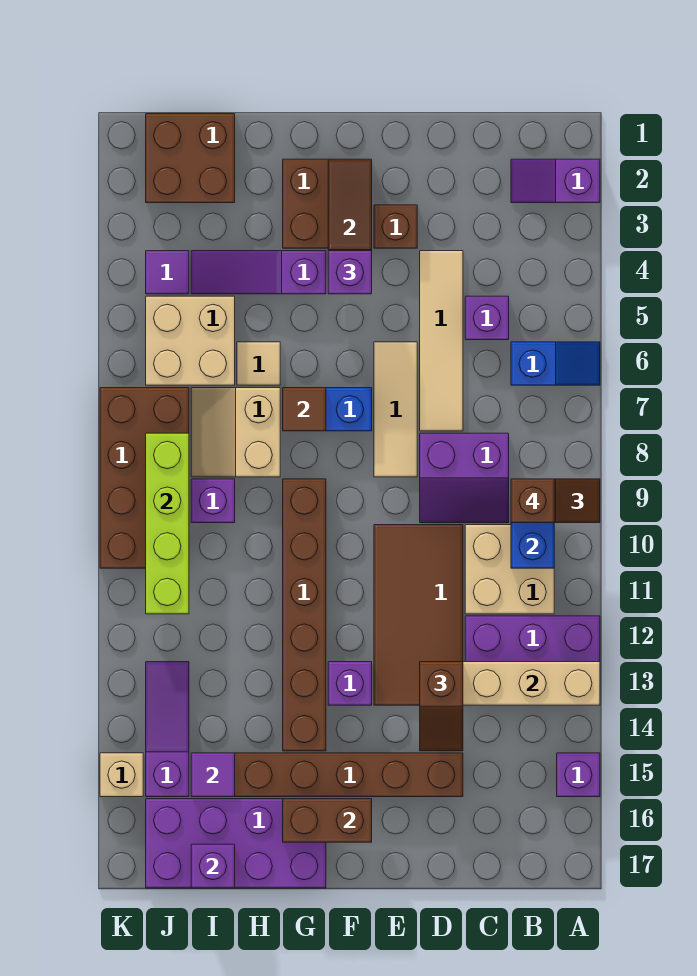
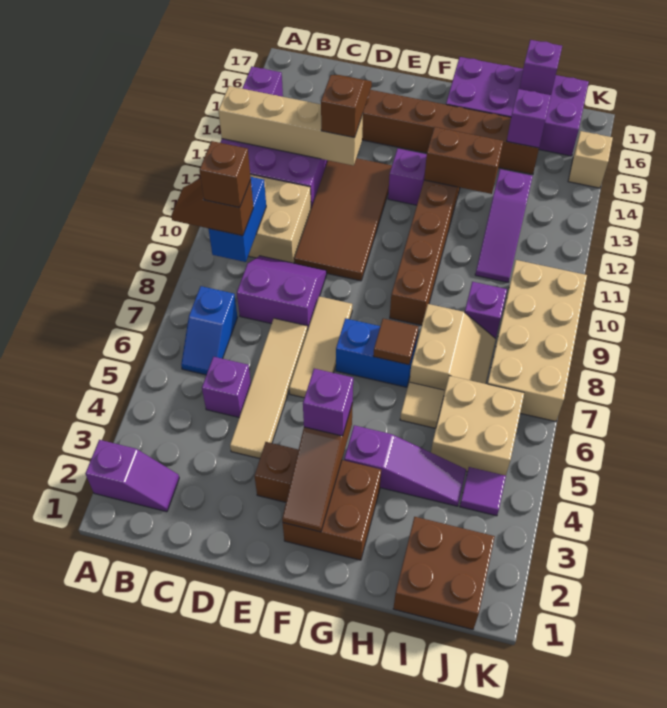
blue slope A6:B6 level 1 top B -> blue slope B6:B7 level 1 top 7
brown brick F16:G16 level 2 -> brown brick G13:H13 level 2
purple tile I15 level 2 -> purple brick I15 level 2
brown brick J7:K10 level 1 -> tan brick J7:K10 level 1
lime brick J8:J11 level 2 -> none
purple slope J13:J15 level 1 top 15 -> purple slope I11:I13 level 1 top 13

